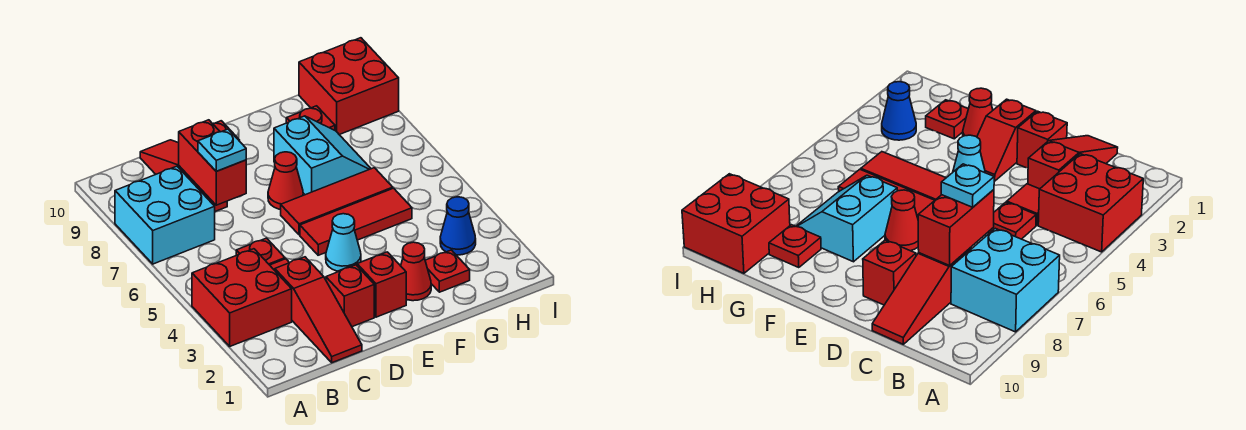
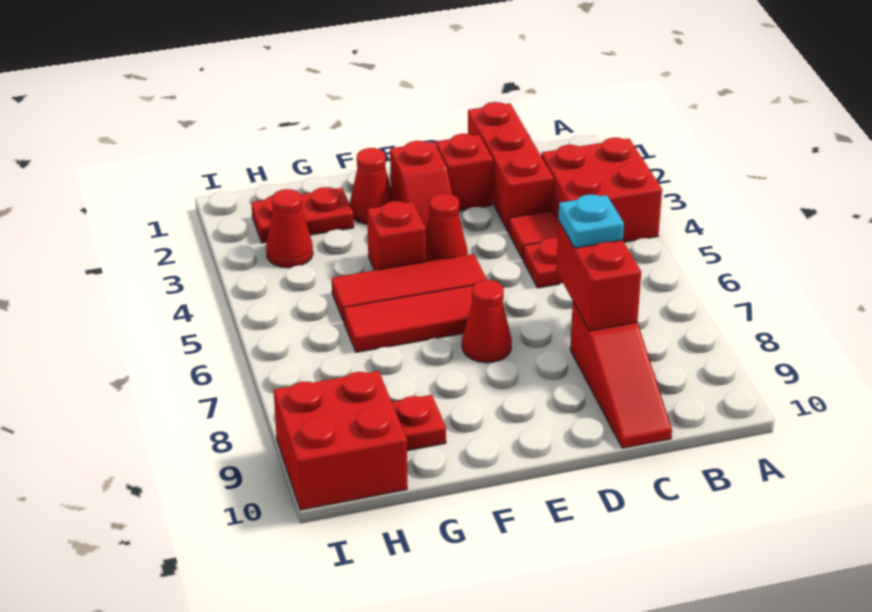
cyan brick A7:B8 level 1 -> none
red slope C1:C3 level 1 top 3 -> red brick C1:C3 level 1
red brick D9 level 1 -> red brick F4 level 1
cyan cone E4 level 1 -> red cone E4 level 1
cyan slope F7:G8 level 1 top F -> none
red plate G2 level 1 -> red plate G2:H2 level 1
blue cone H3 level 1 -> red cone H3 level 1

